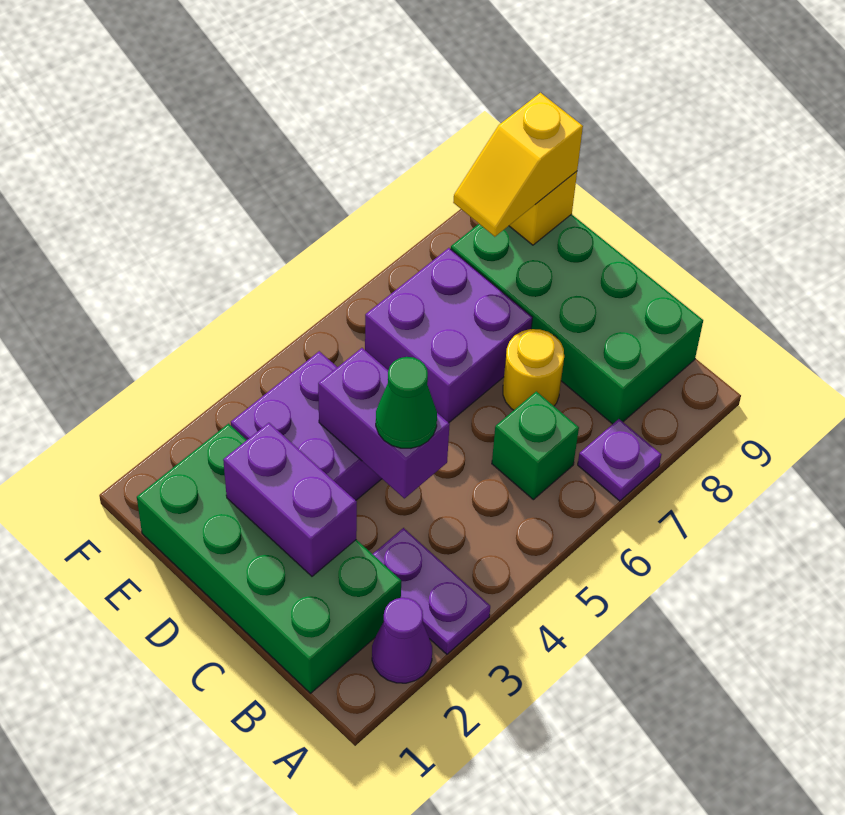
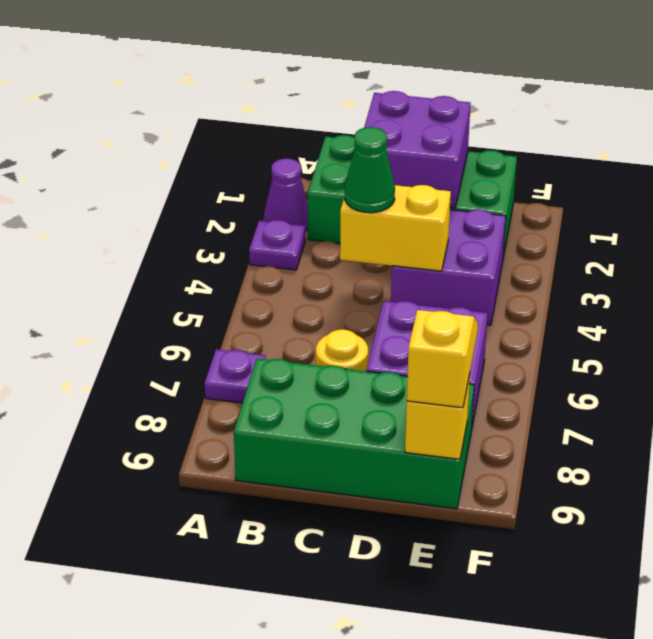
purple plate A3:B3 level 1 -> purple plate A3 level 1
green brick B6 level 1 -> none
purple brick C2:D2 level 2 -> purple brick C1:D2 level 2
purple brick C4:D4 level 2 -> yellow brick C4:D4 level 2

